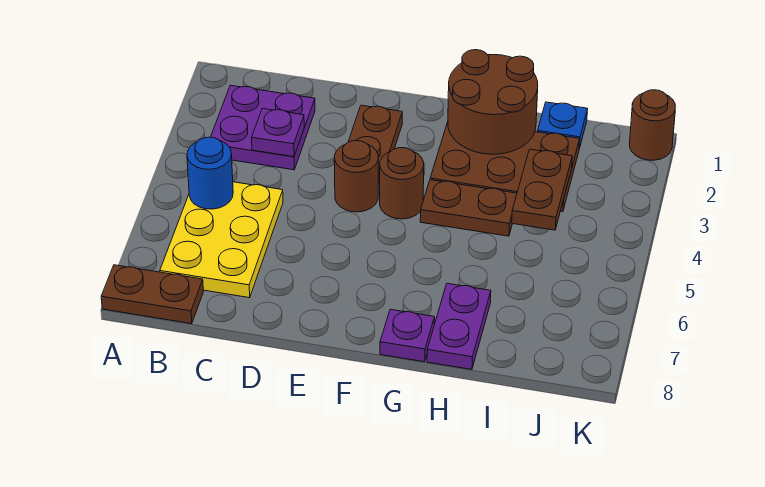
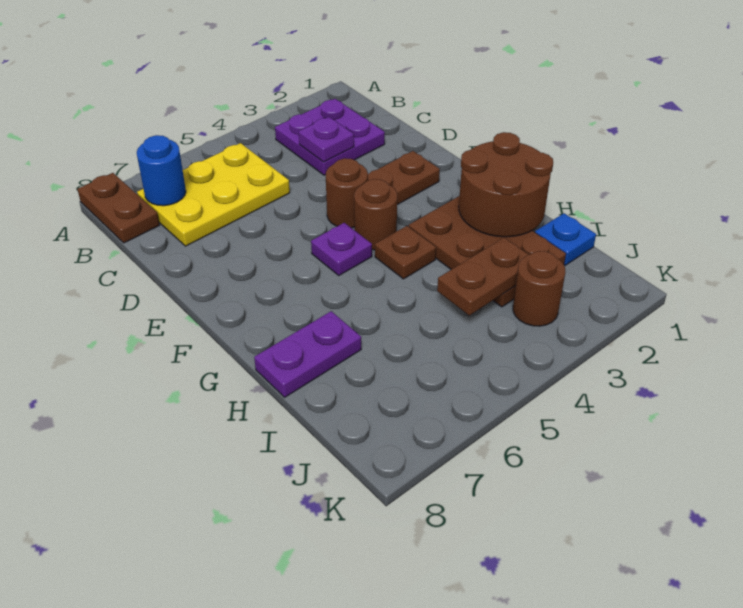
blue round brick B5 level 2 -> blue round brick B7 level 2
brown plate G4:H4 level 1 -> brown plate G4 level 1
purple plate G8 level 1 -> purple plate F5 level 1
brown round brick K1 level 1 -> brown round brick J3 level 1

